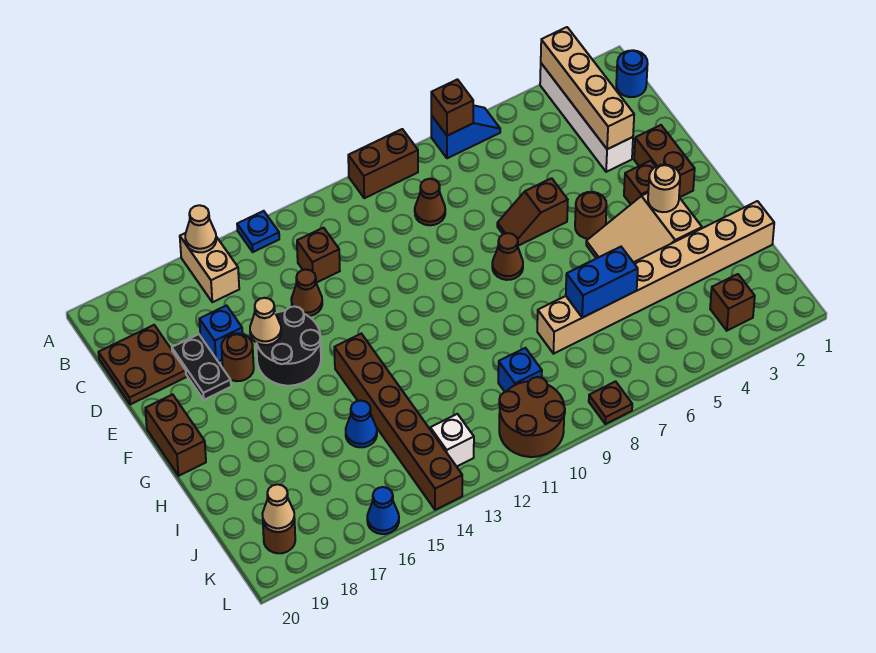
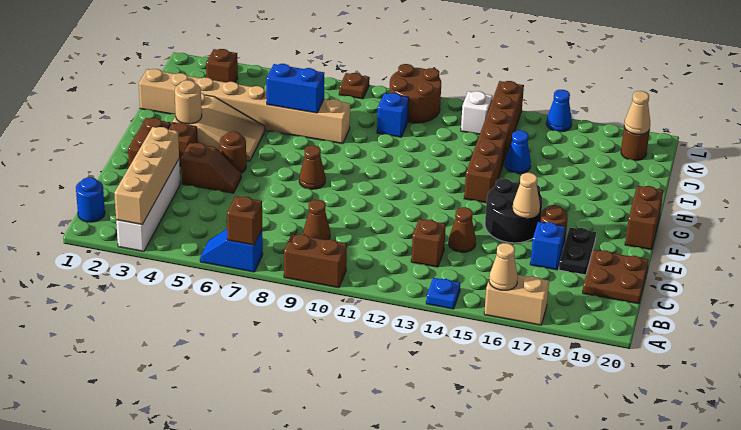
tan brick A16:B16 level 1 -> tan brick A16:A17 level 1
brown slope E6:E7 level 1 top 6 -> brown slope E4:E5 level 1 top 4

